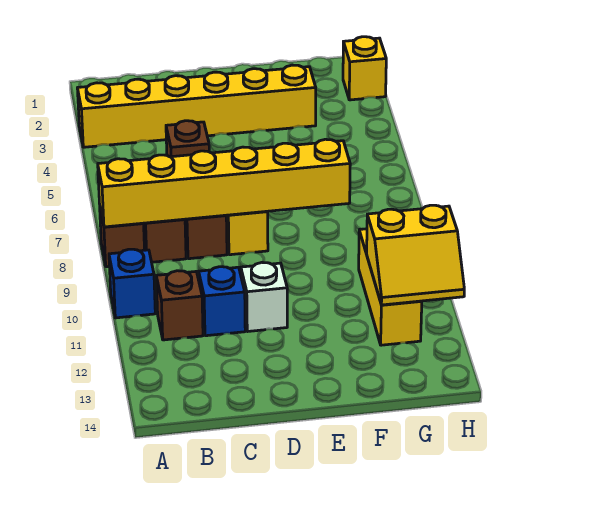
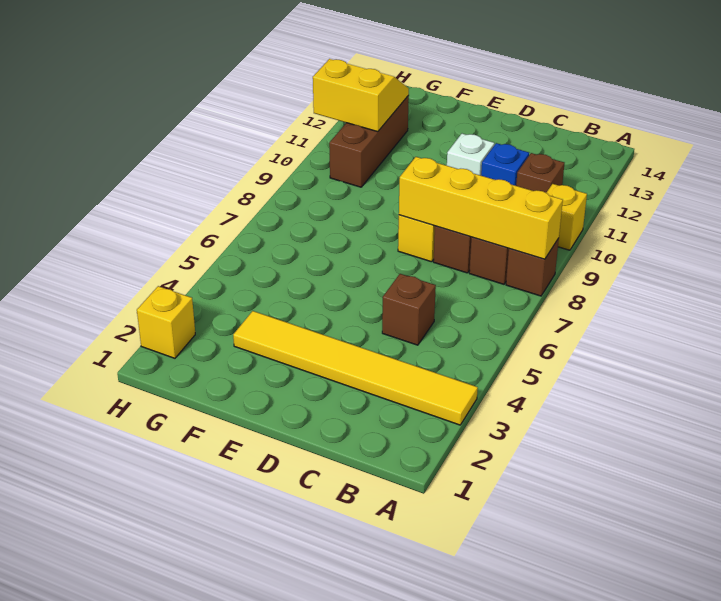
yellow brick A3:F3 level 1 -> yellow tile A3:F3 level 1
yellow brick A8:F8 level 2 -> yellow brick A8:D8 level 2
blue brick A10 level 1 -> yellow brick A10 level 1
yellow brick G10:G12 level 1 -> brown brick G10:G12 level 1

